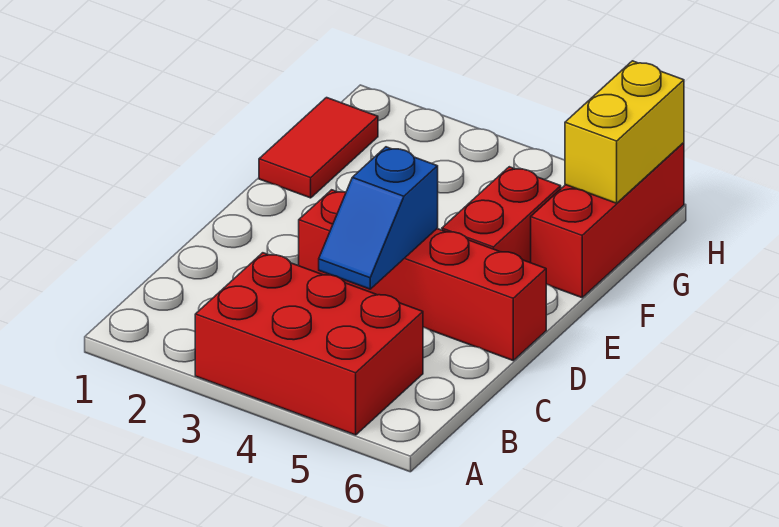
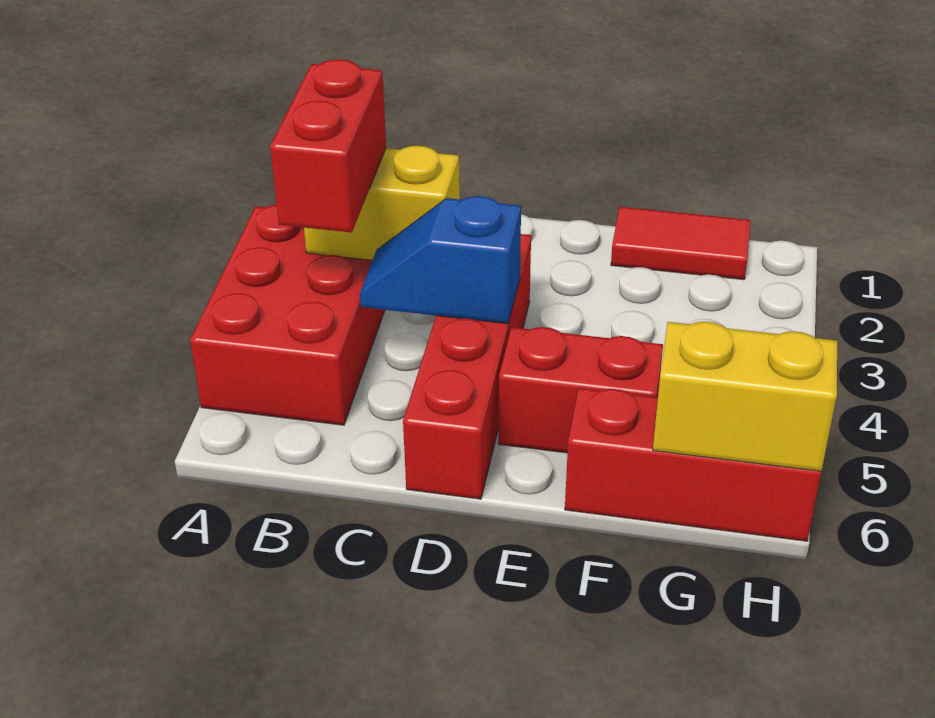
none -> yellow brick B3:C3 level 2
none -> red brick B3:B4 level 3

